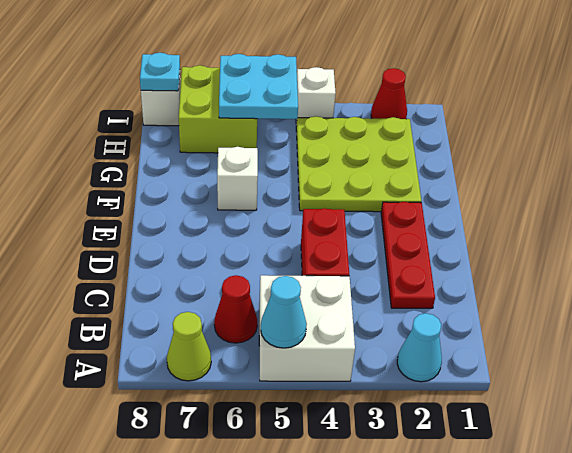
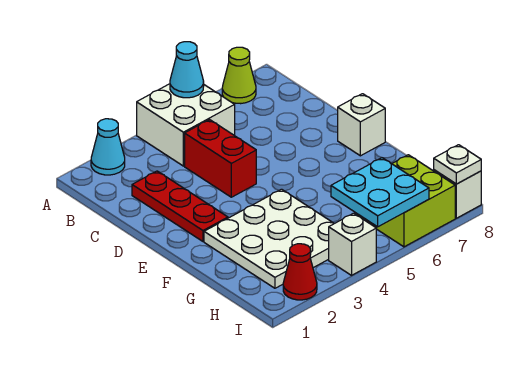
red cone B6 level 1 -> none
lime plate F2:H4 level 1 -> white plate F2:H4 level 1
white brick F6 level 1 -> white brick E8 level 1
cyan plate I8 level 2 -> white plate I8 level 2

